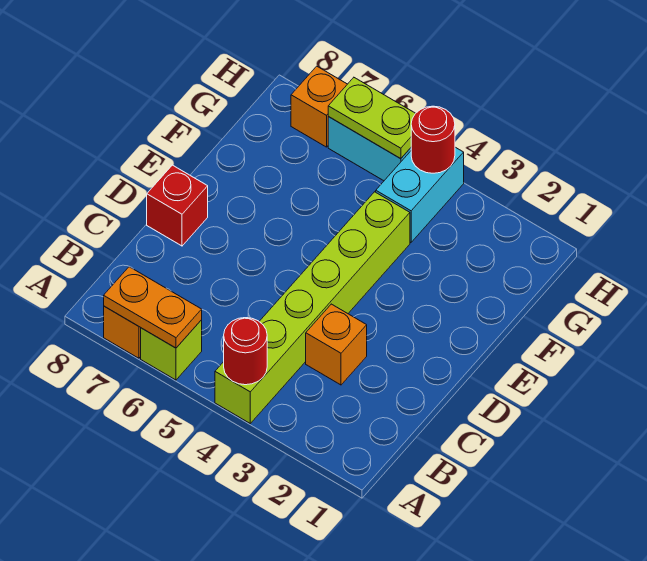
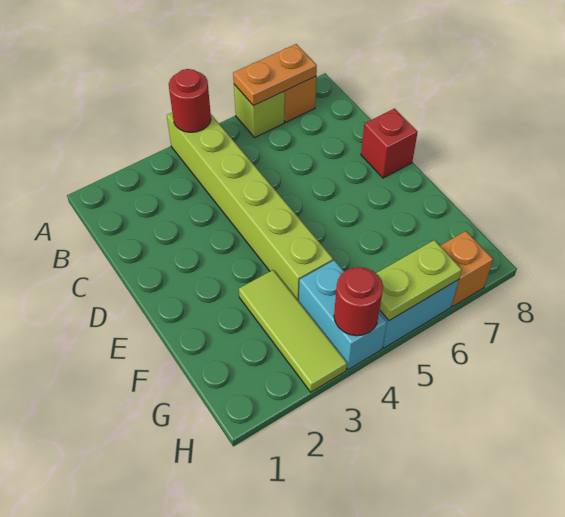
orange brick C3 level 1 -> none
none -> lime tile F3:H3 level 1

